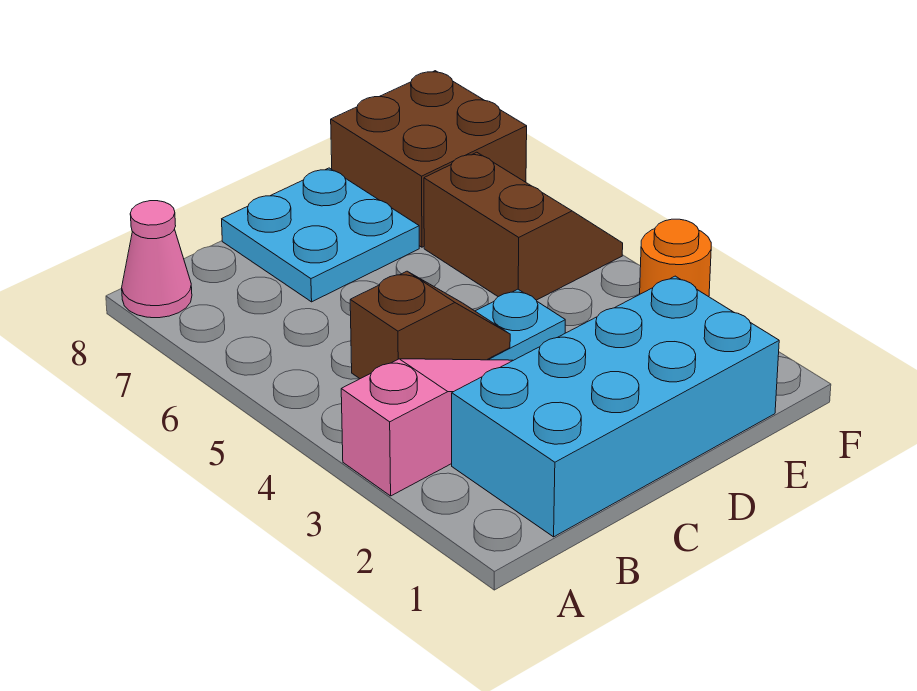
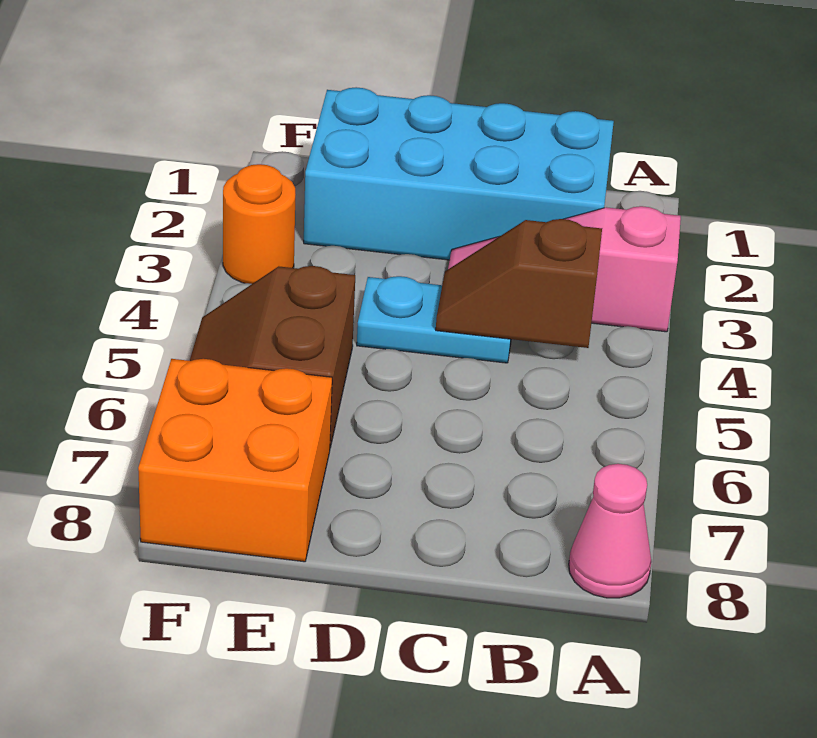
cyan plate C7:D8 level 1 -> none
brown brick E7:F8 level 1 -> orange brick E7:F8 level 1

